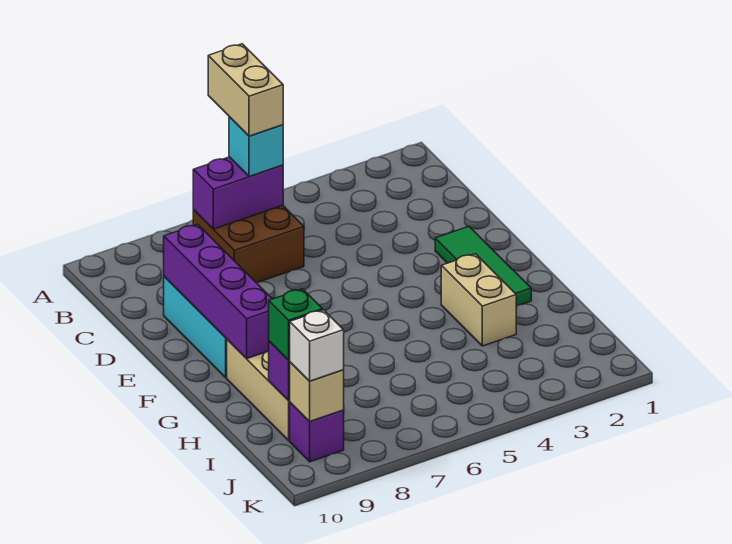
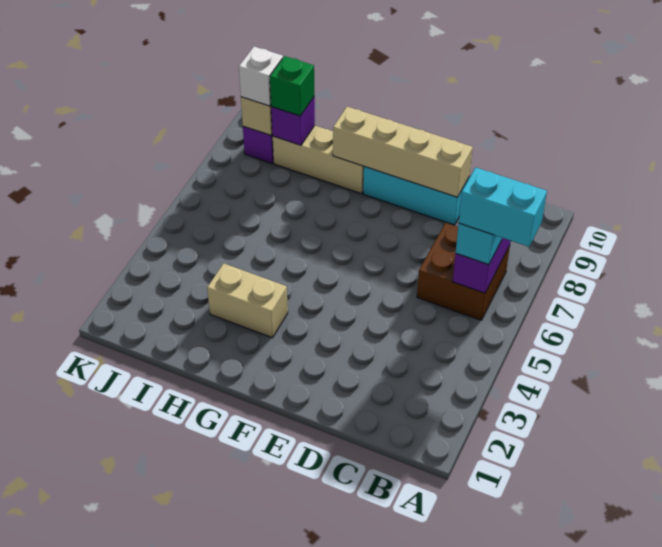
tan brick A6:B6 level 4 -> cyan brick A6:B6 level 4
purple brick D9:G9 level 2 -> tan brick D9:G9 level 2
green tile E2:G2 level 1 -> none

